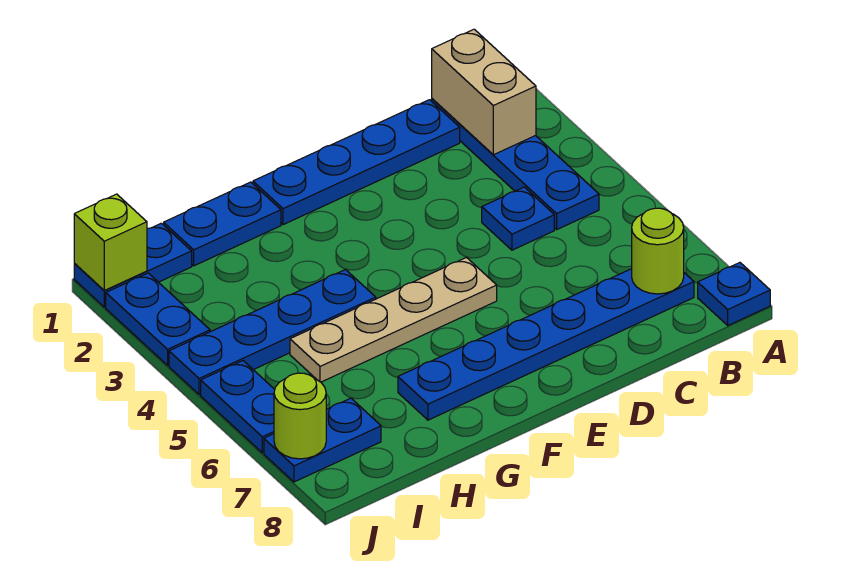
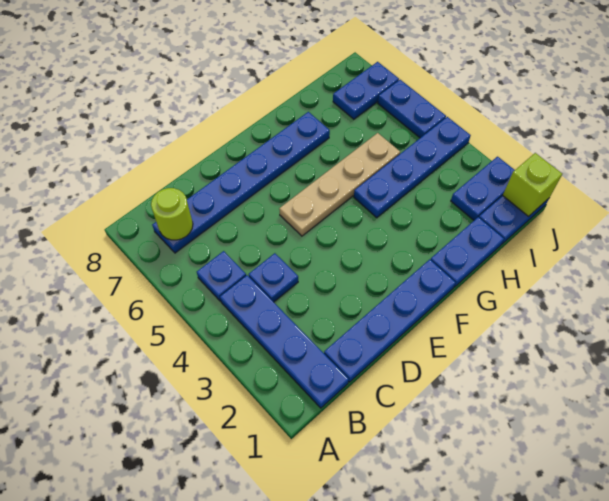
blue plate A8 level 1 -> blue plate B5 level 1
tan brick B1:B2 level 2 -> none
blue plate J2:J3 level 1 -> blue plate I2:J2 level 1
lime round brick J7 level 2 -> none

